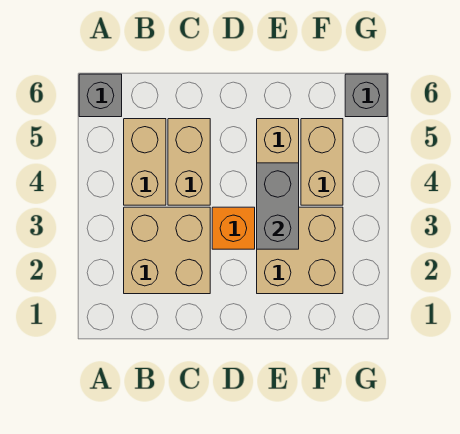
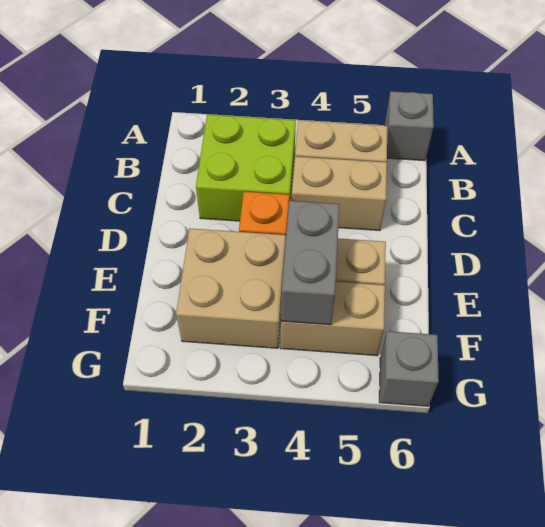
tan brick B2:C3 level 1 -> lime brick B2:C3 level 1
grey brick E3:E4 level 2 -> grey brick E4:F4 level 2

